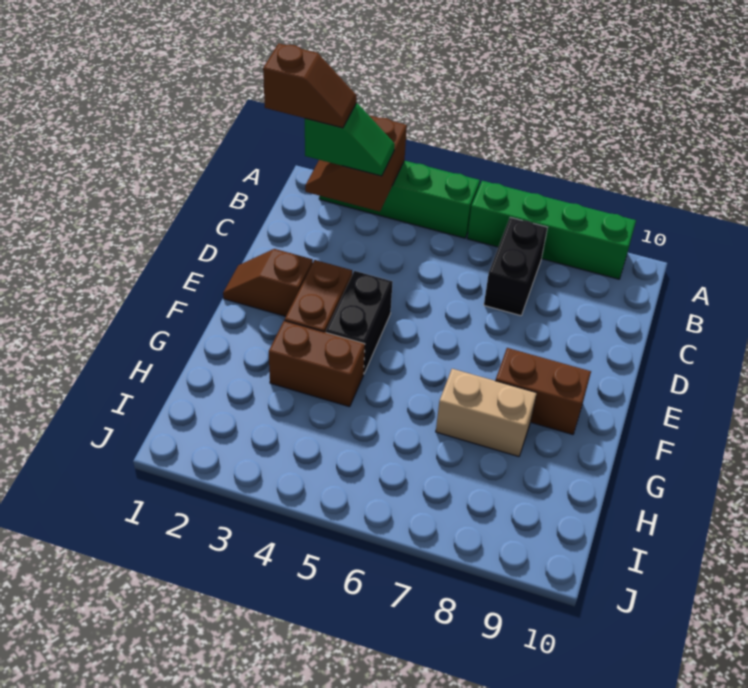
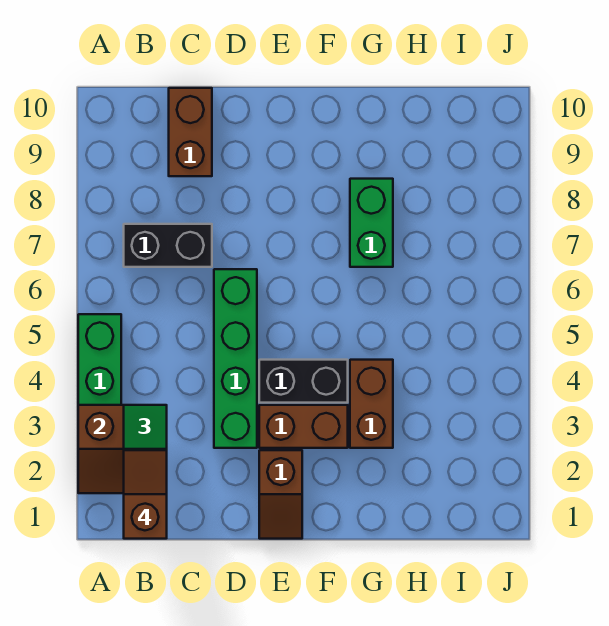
green brick A6:A9 level 1 -> green brick D3:D6 level 1
brown brick F8:F9 level 1 -> brown brick C9:C10 level 1
tan brick G7:G8 level 1 -> green brick G7:G8 level 1

